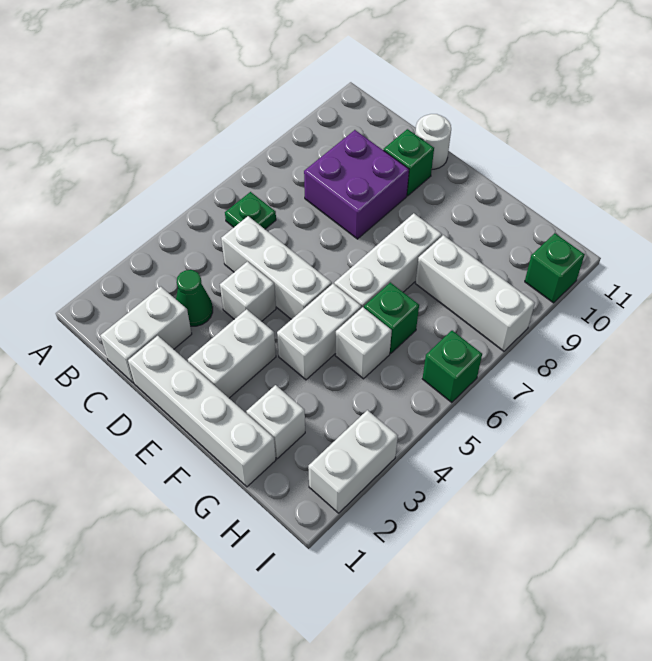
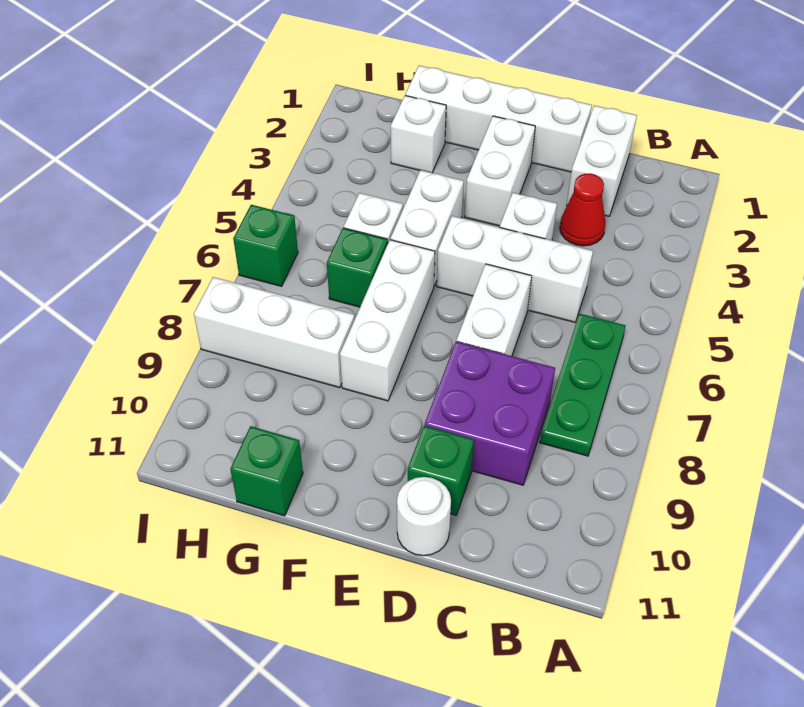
green plate B6 level 1 -> green plate B6:B8 level 1
green cone C3 level 1 -> red cone C3 level 1
white brick I2:I3 level 1 -> white brick D6:D7 level 1
green brick I10 level 1 -> green brick G11 level 1

